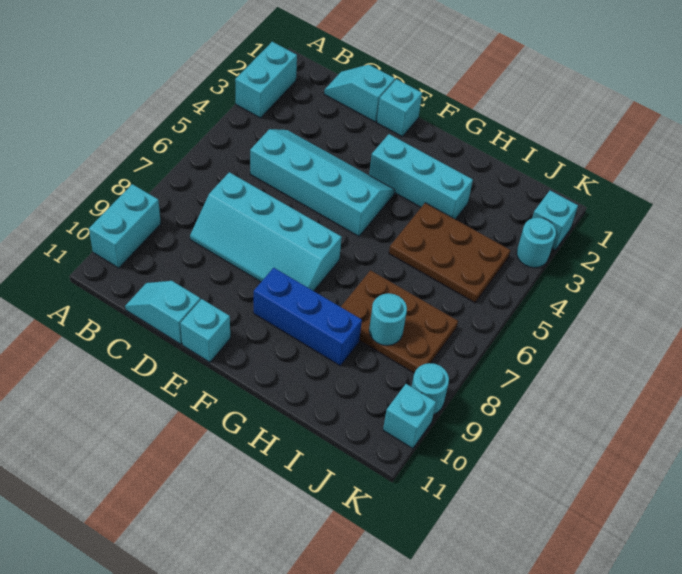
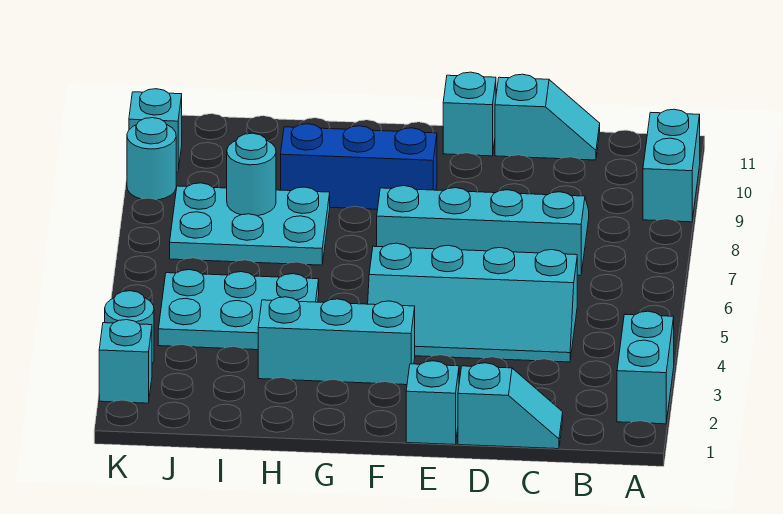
brown plate H4:J5 level 1 -> cyan plate H4:J5 level 1
brown plate H7:J8 level 1 -> cyan plate H7:J8 level 1

